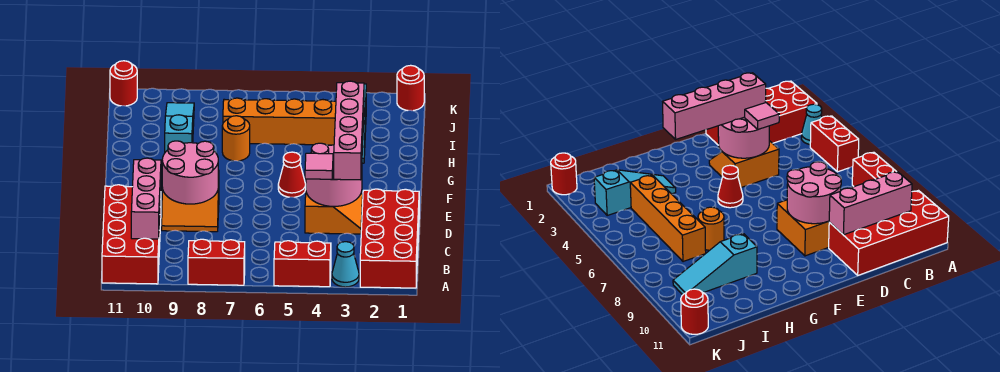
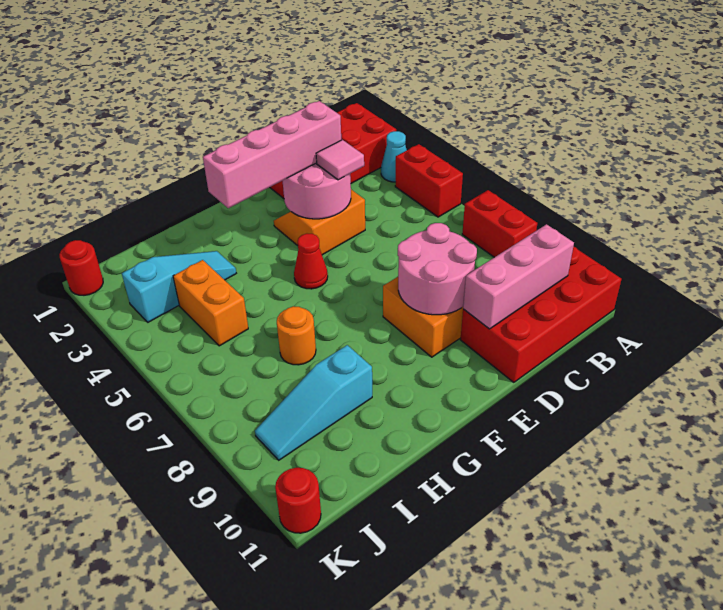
orange brick I4:I7 level 1 -> orange brick I4:I5 level 1

